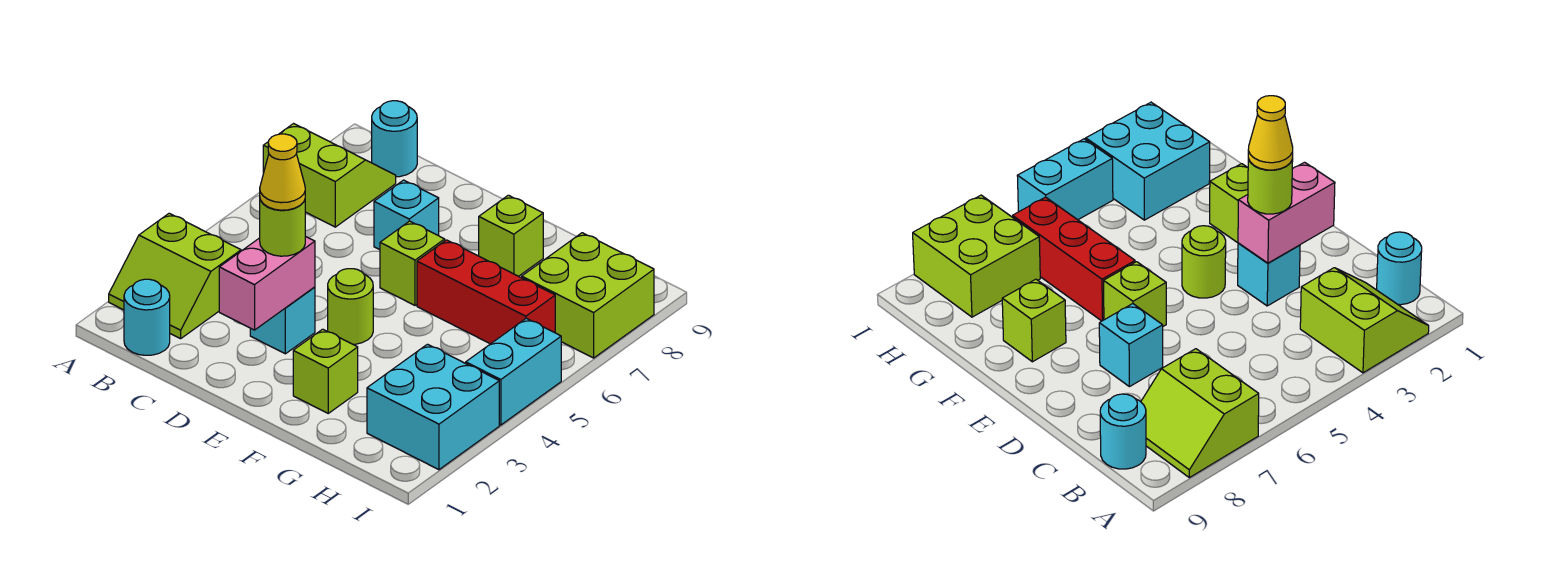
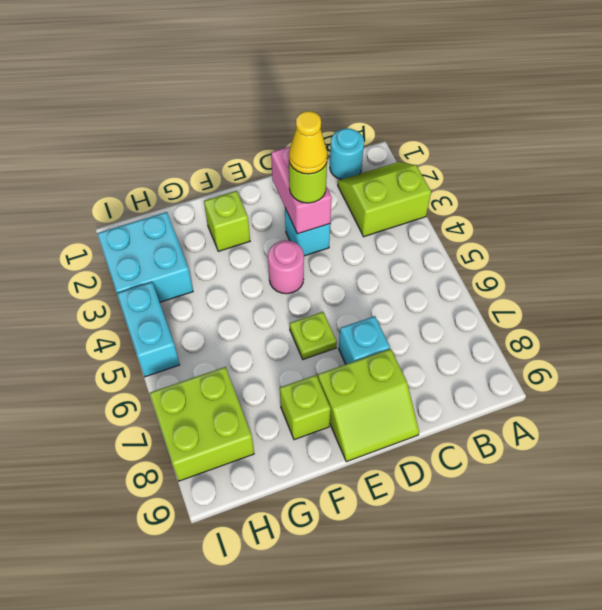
lime slope A7:B8 level 1 top 7 -> lime slope D8:E9 level 1 top 8
cyan round brick B9 level 1 -> none
lime round brick E4 level 1 -> pink round brick E4 level 1
lime brick E6 level 1 -> lime plate E6 level 1
red brick F6:H6 level 1 -> none

